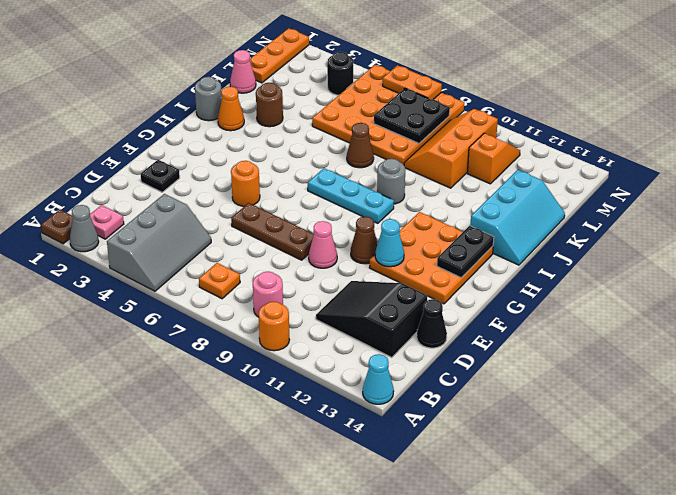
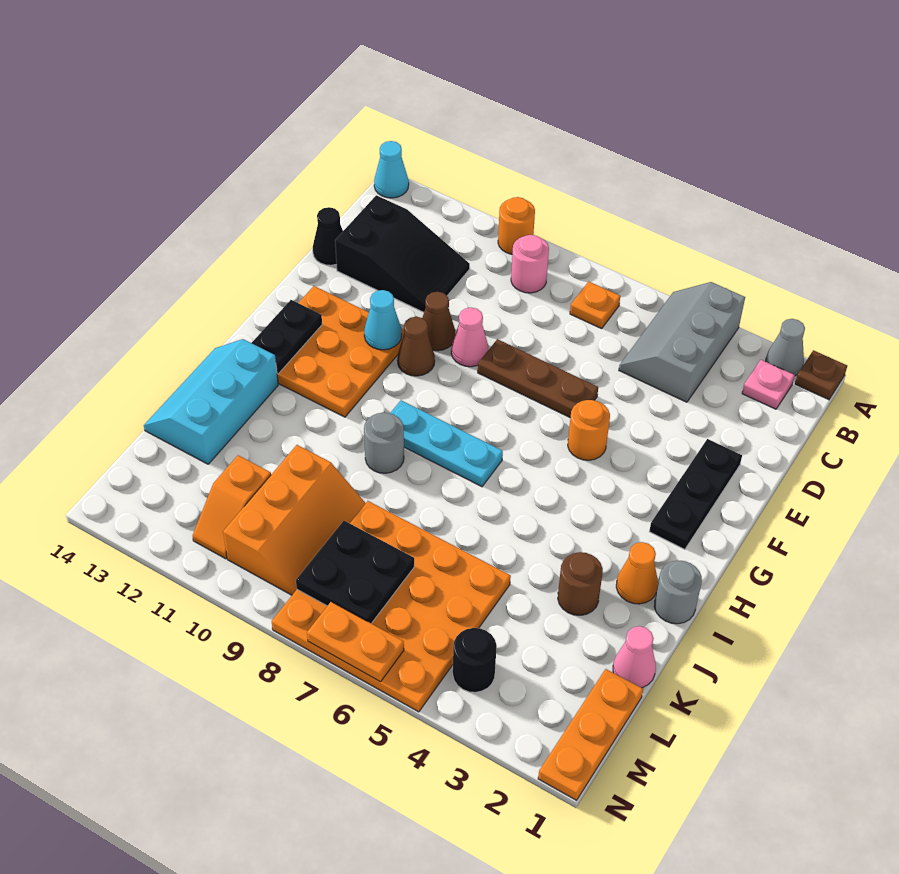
black plate E2 level 1 -> black plate E2:G2 level 1
brown cone J7 level 1 -> brown cone E10 level 1

